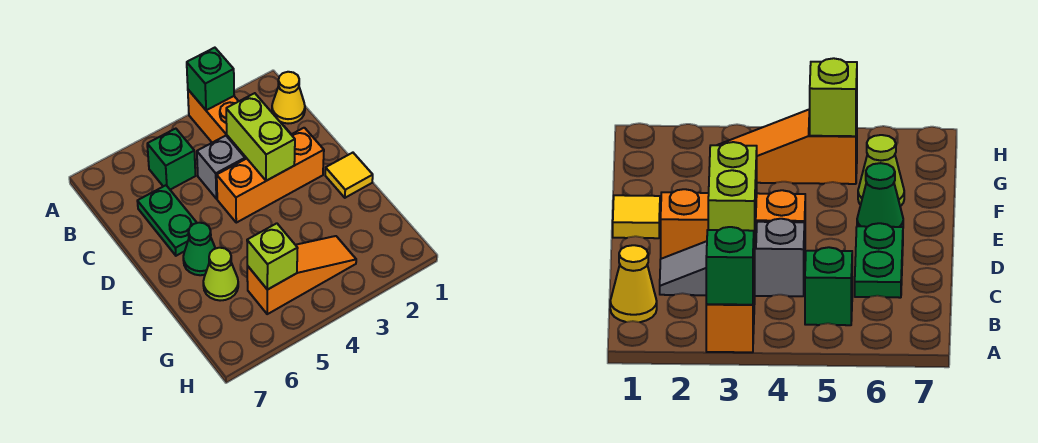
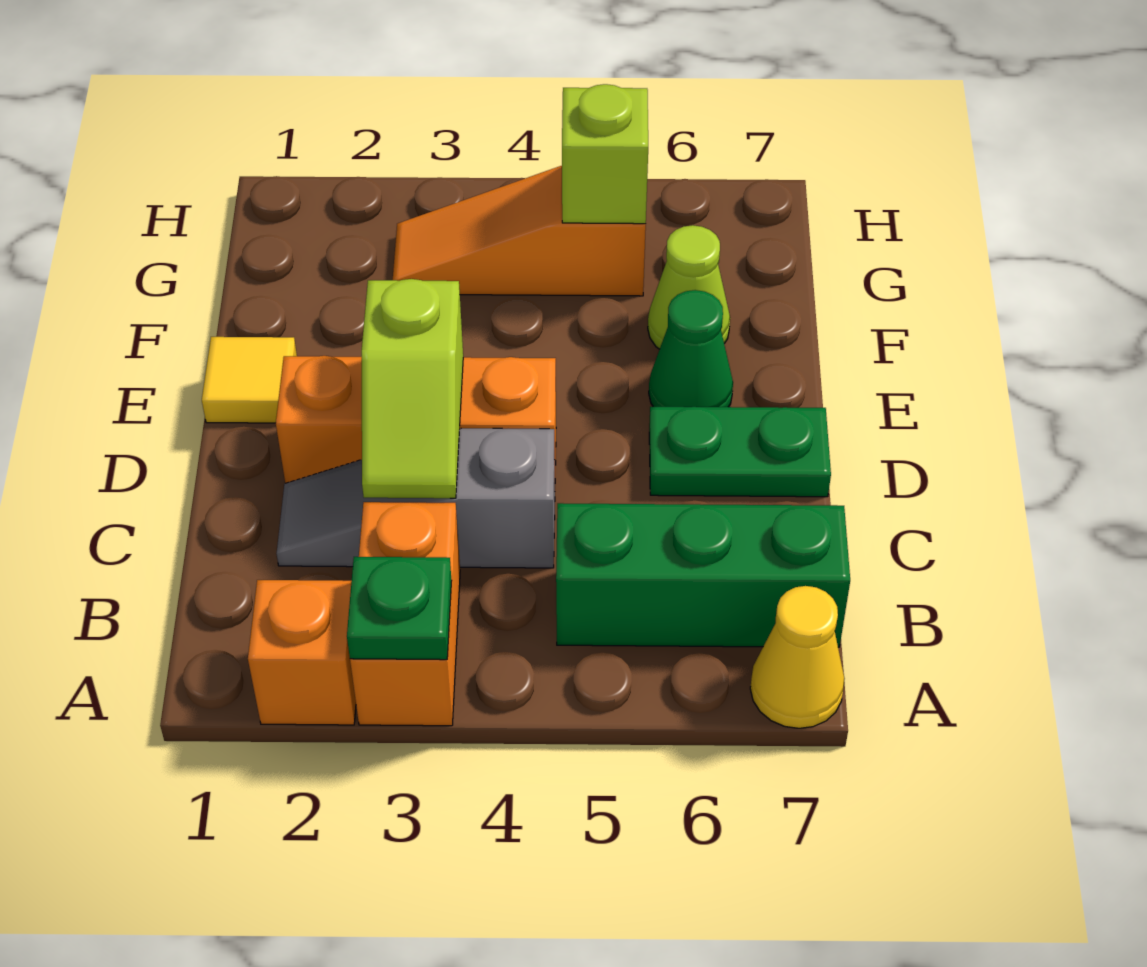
none -> orange brick A2 level 1
green brick A3 level 2 -> green plate A3 level 2
yellow cone B1 level 1 -> yellow cone A7 level 1
green brick B5 level 1 -> green brick B5:B7 level 1
lime brick C3:D3 level 2 -> lime slope C3:D3 level 2 top D
green plate C6:D6 level 1 -> green plate D6:D7 level 1

